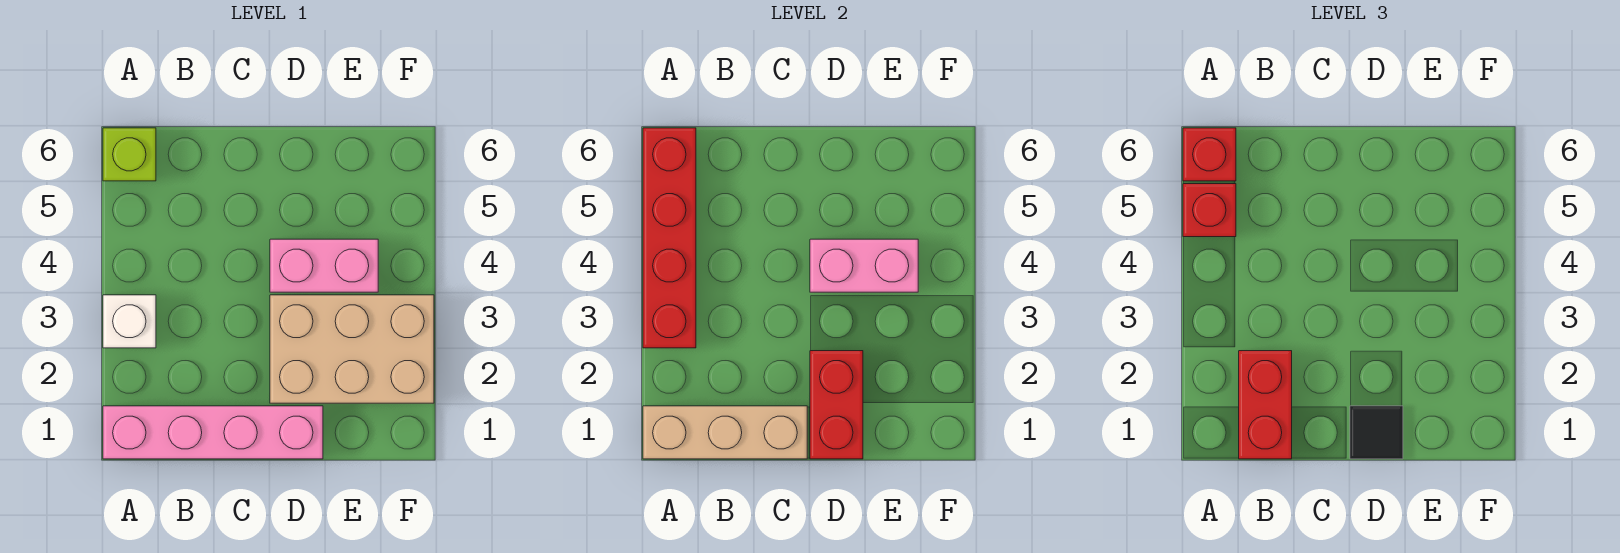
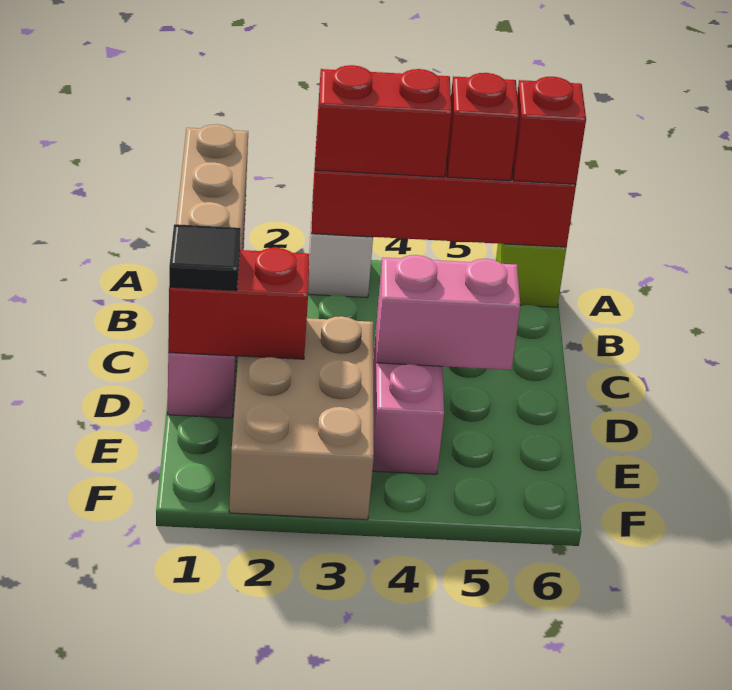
red brick B1:B2 level 3 -> red brick A3:A4 level 3
pink brick D4:E4 level 2 -> pink brick D4:D5 level 2

